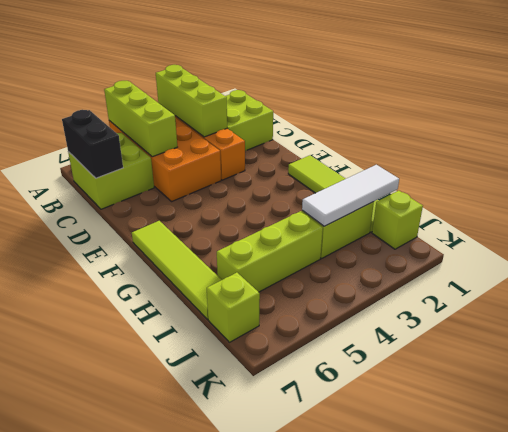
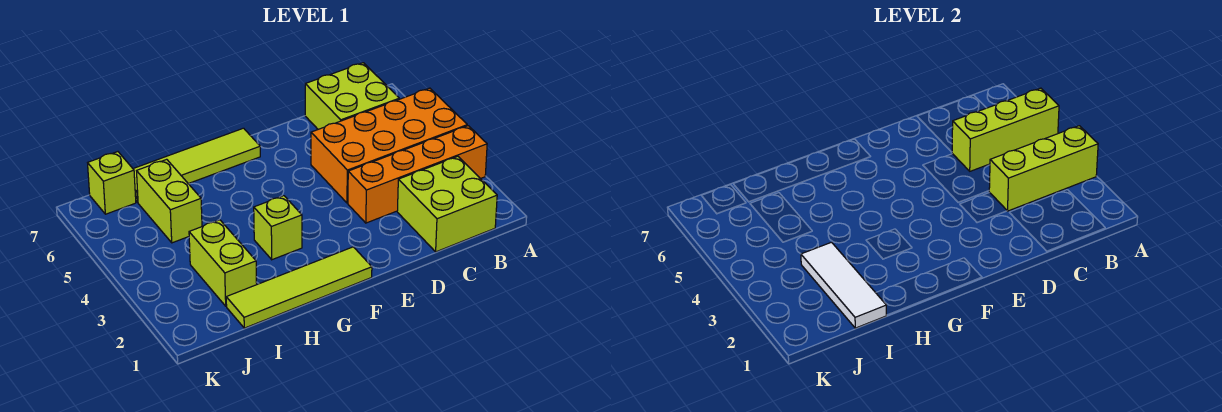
black brick B7:C7 level 2 -> none
lime brick I4:I6 level 1 -> lime brick I5:I6 level 1
lime brick J1 level 1 -> lime brick G3 level 1

